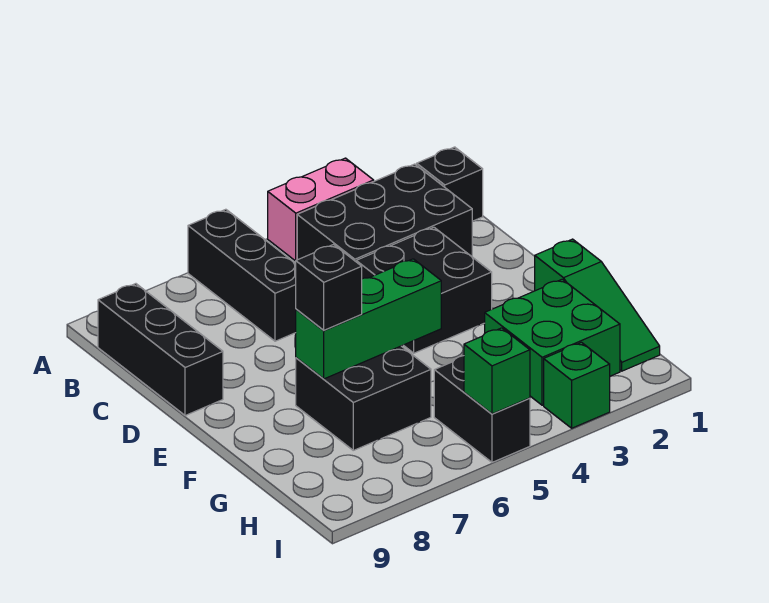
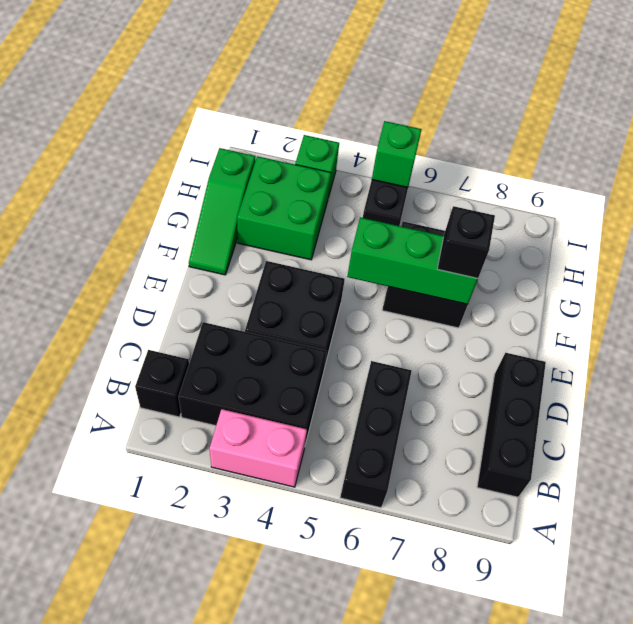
green slope F1:H1 level 1 top F -> green slope F1:H1 level 1 top H

